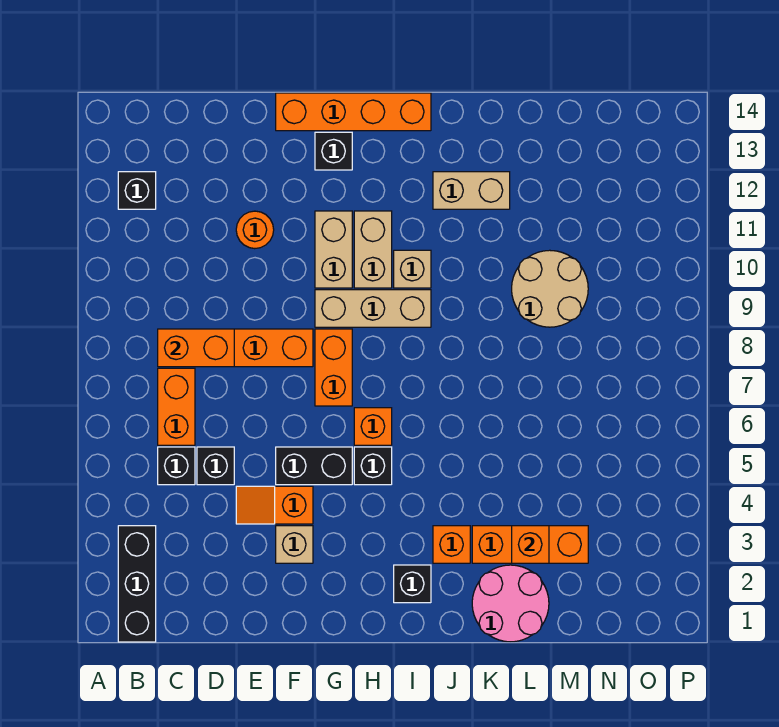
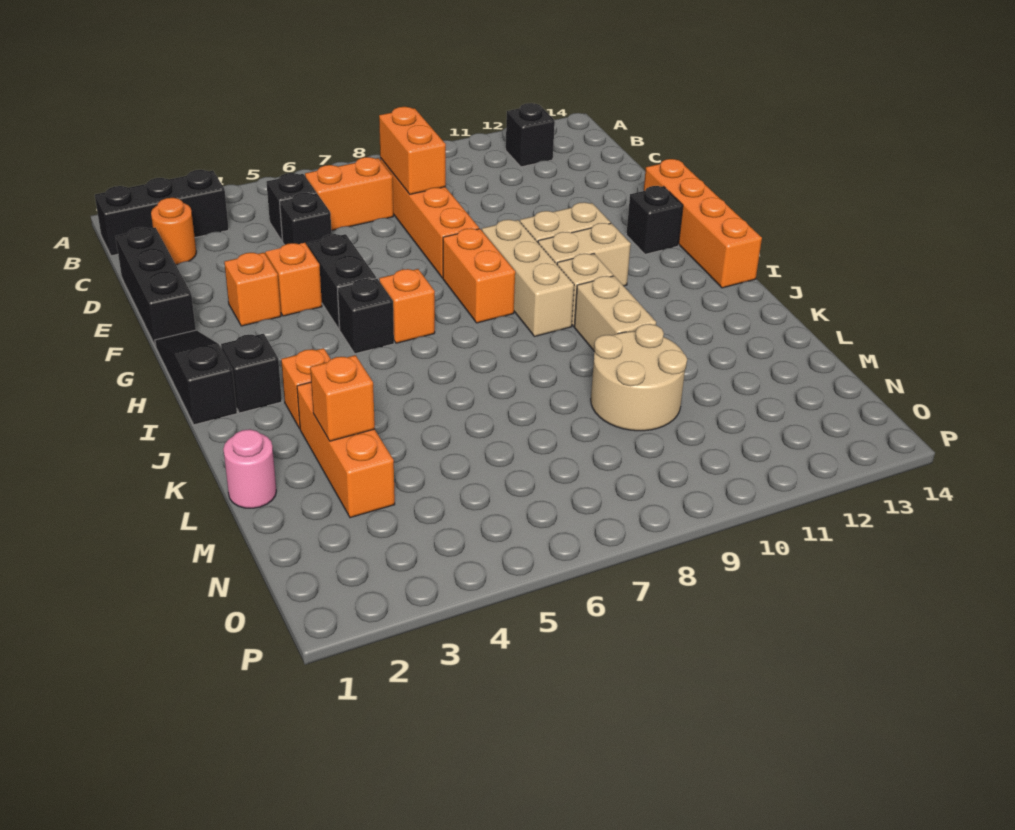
none -> black brick D1:F1 level 1
orange round brick E11 level 1 -> orange round brick C2 level 1
tan brick F3 level 1 -> orange brick F3 level 1
none -> black slope G1:I1 level 1 top I
orange brick G7:G8 level 1 -> orange brick G8:H8 level 1
tan brick J12:K12 level 1 -> tan brick J10:K10 level 1
pink round brick K1:L2 level 1 -> pink round brick L1 level 1

